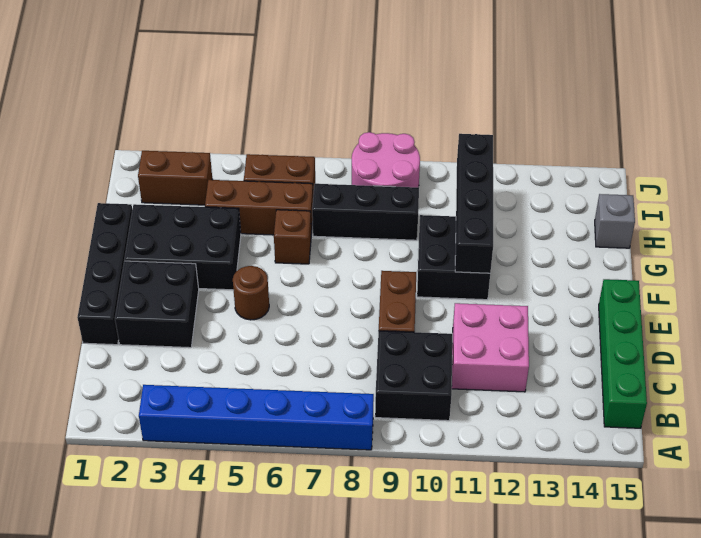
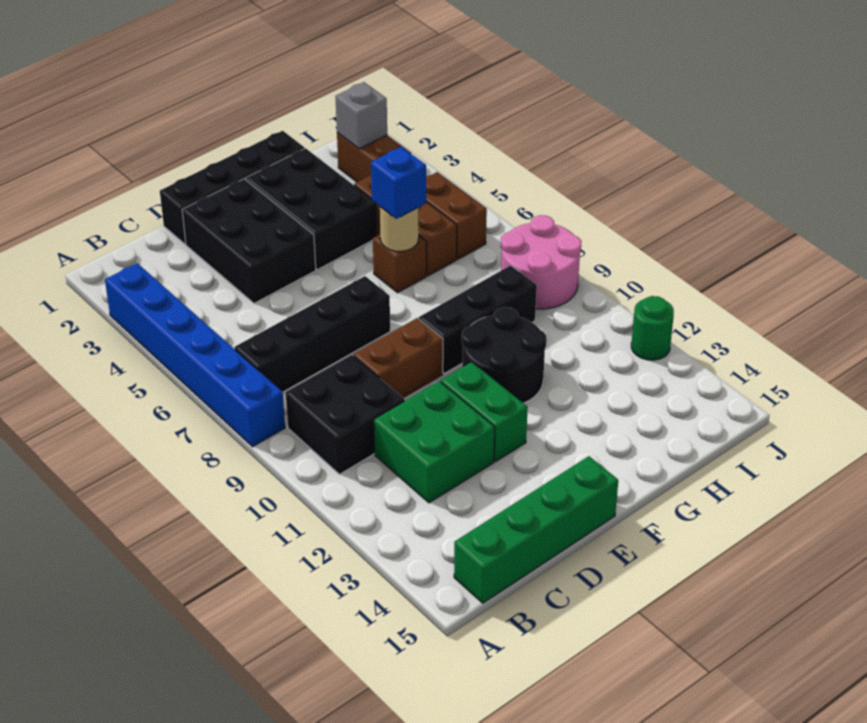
pink brick C11:D12 level 1 -> green brick C11:D12 level 1
black brick D2:E3 level 1 -> black brick D2:E4 level 1
brown round brick E5 level 1 -> none
none -> green brick E11:E12 level 1
black brick F10:G11 level 1 -> black round brick F10:G11 level 1
black brick F11:I11 level 2 -> black brick B7:E7 level 1
none -> tan round brick G6 level 2
none -> blue brick G6 level 3
black brick H7:H9 level 1 -> black brick F9:H9 level 1
grey brick H15 level 1 -> grey brick I2 level 2
none -> green round brick J12 level 1

